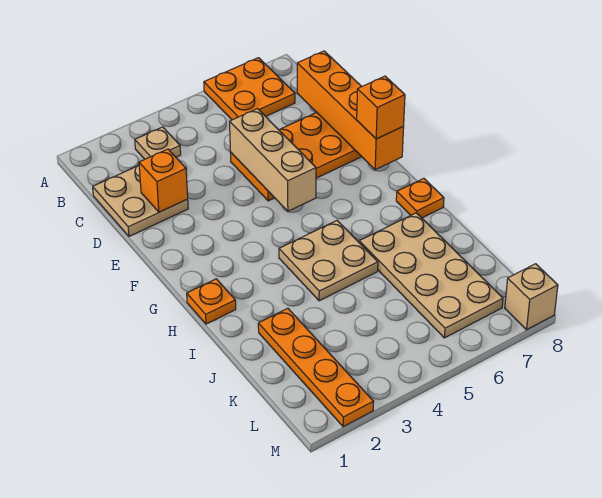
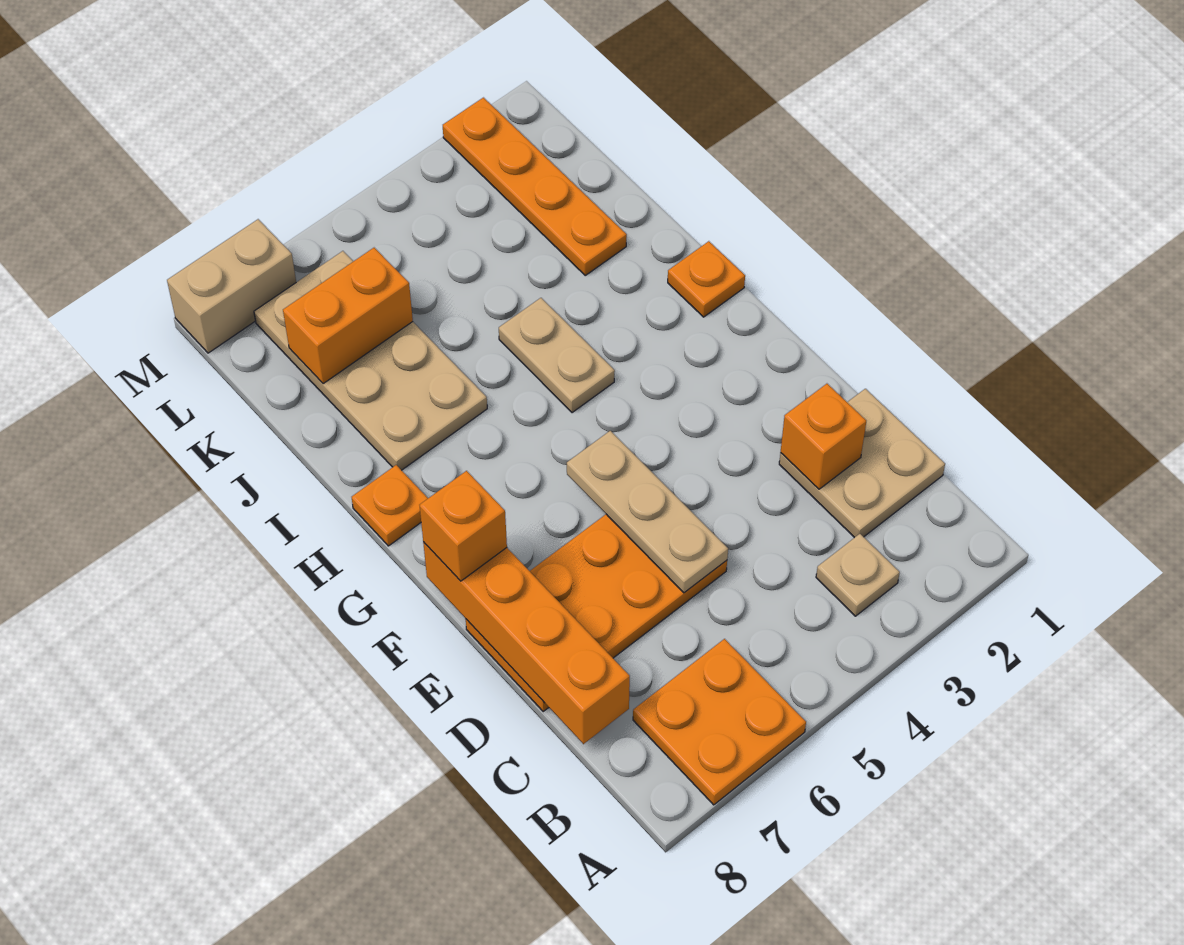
tan brick D5:F5 level 2 -> tan plate D5:F5 level 2
tan plate H4:I5 level 1 -> tan plate H4:I4 level 1
none -> orange brick K6:K7 level 2
tan brick M8 level 1 -> tan brick M7:M8 level 1

